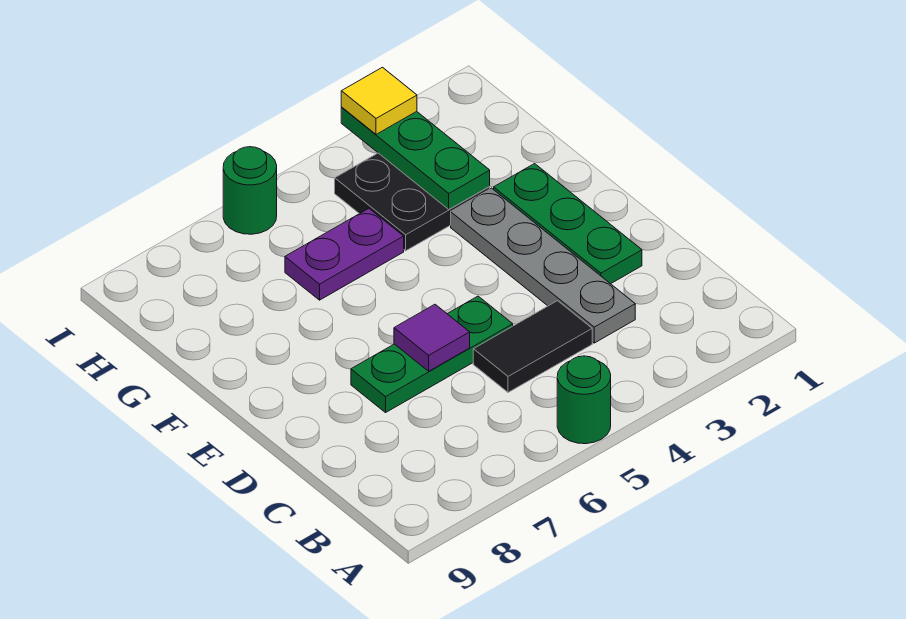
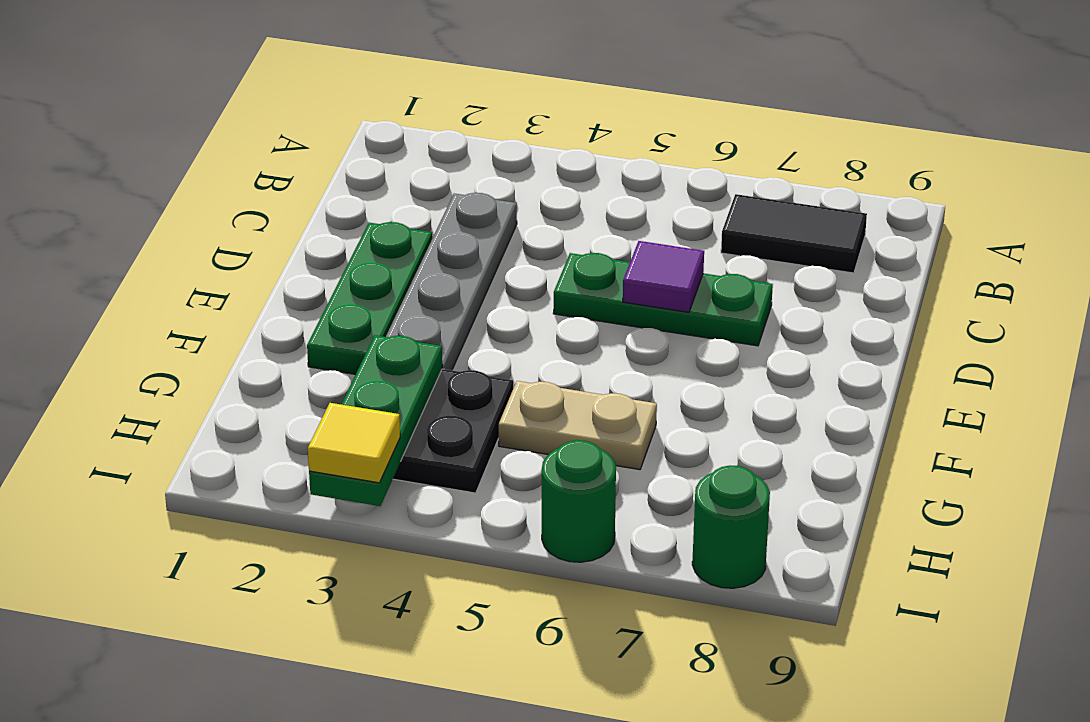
green round brick A5 level 1 -> green round brick I8 level 1
black tile C4:C5 level 1 -> black tile B7:B8 level 1
purple plate G5:G6 level 1 -> tan plate G5:G6 level 1

